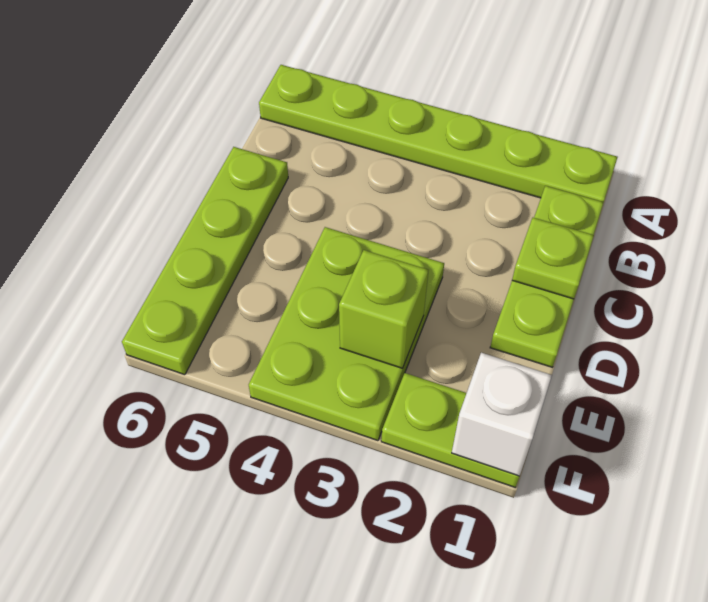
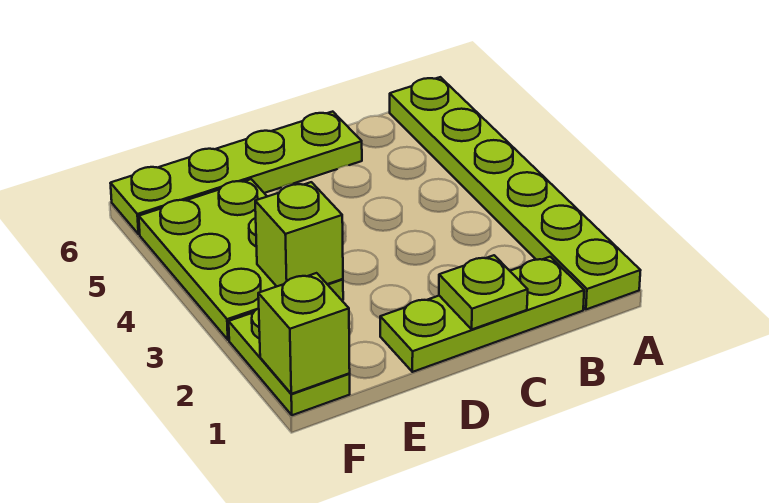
lime plate D3:F4 level 1 -> lime plate E3:F5 level 1
white brick F1 level 2 -> lime brick F1 level 2

